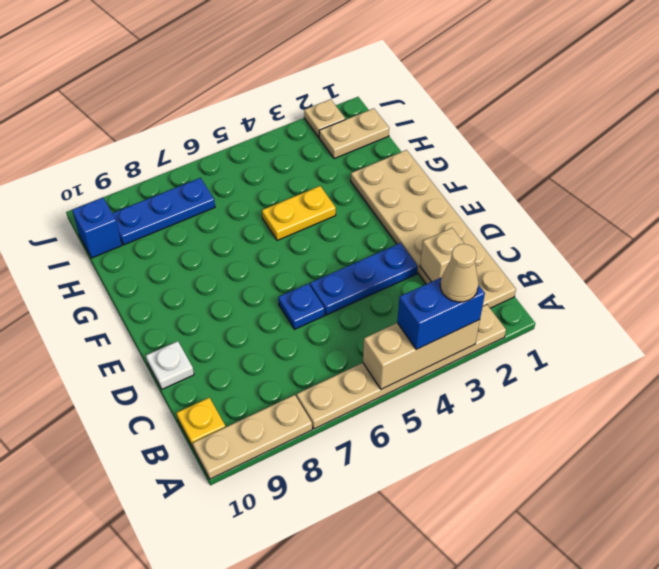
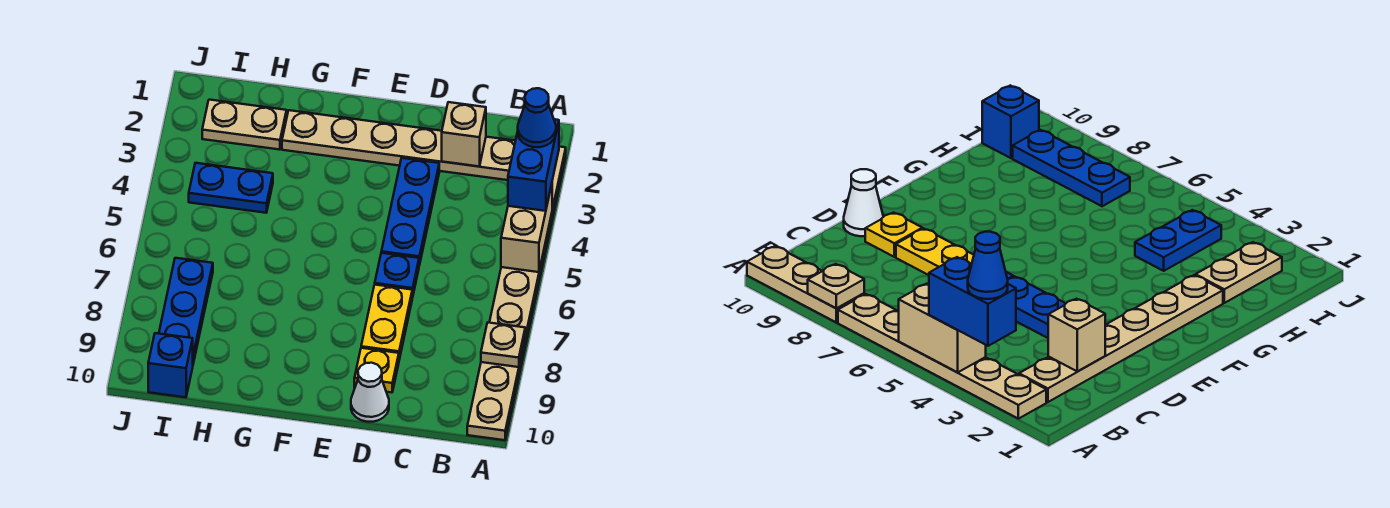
tan brick A3:A5 level 2 -> tan brick A4:A5 level 2
tan cone A3 level 4 -> blue cone A3 level 4
tan plate B1:G2 level 1 -> tan plate B2:G2 level 1
yellow plate B10 level 1 -> yellow plate D9 level 1
white plate D10 level 1 -> white cone D10 level 1
yellow plate G4:G5 level 1 -> yellow plate D7:D8 level 1
none -> blue plate H4:I4 level 1
tan plate I1:I2 level 1 -> tan plate H2:I2 level 1
tan plate J2 level 1 -> tan plate A8 level 2

